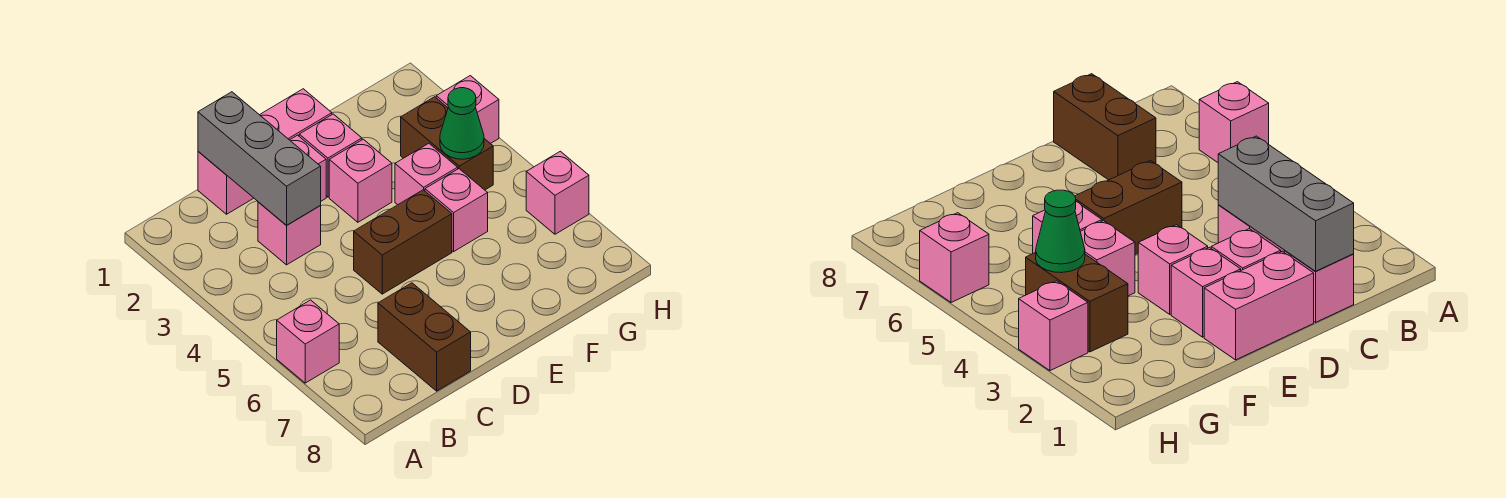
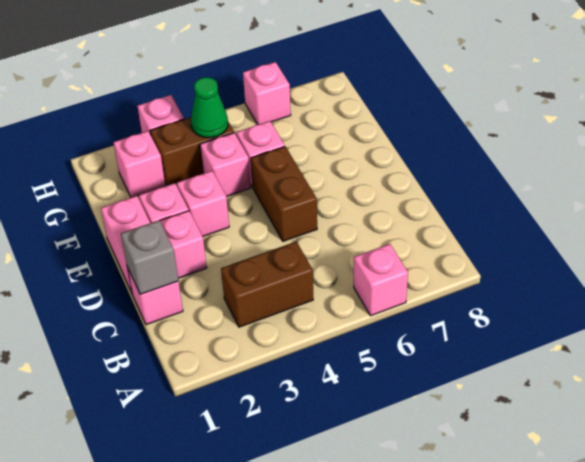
grey brick C1:C3 level 2 -> grey brick C1 level 2
pink brick C3 level 1 -> pink brick G2 level 1
brown brick C7:C8 level 1 -> brown brick B3:B4 level 1

